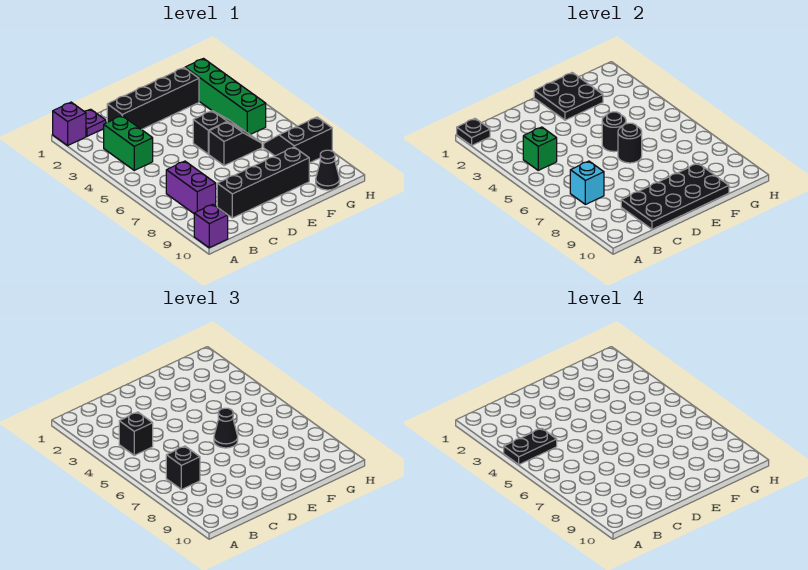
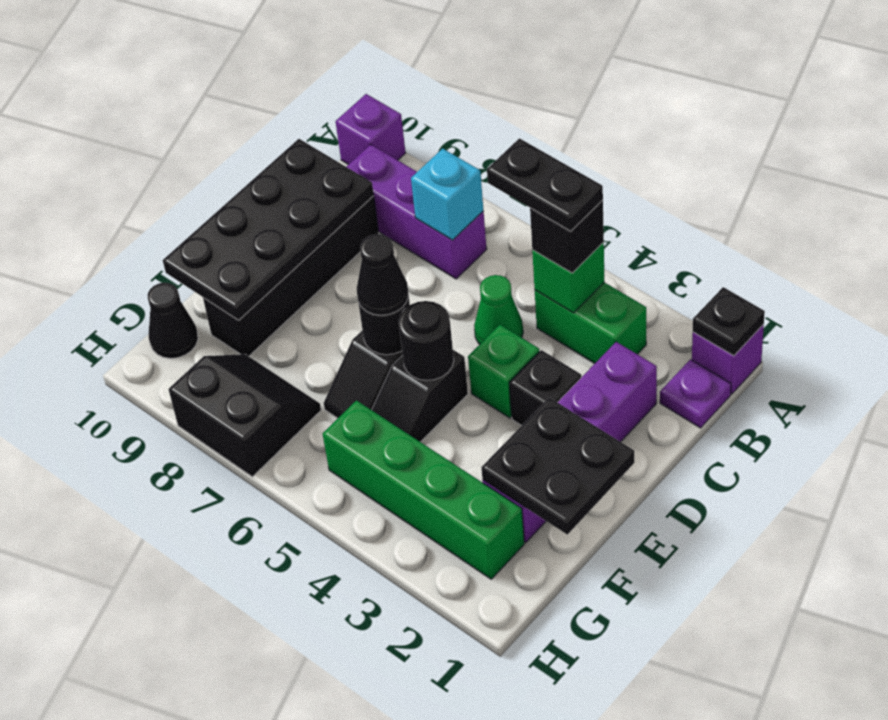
black plate A4:B4 level 4 -> black plate B4:B5 level 4
purple brick B7:B8 level 1 -> purple brick B7:B9 level 1
black brick B7 level 3 -> black brick D3 level 1
black brick C2:F2 level 1 -> purple brick C2:F2 level 1
none -> green cone C5 level 1
none -> green brick D4 level 1
black slope G7:H8 level 1 top 8 -> black slope G7:H8 level 1 top H

